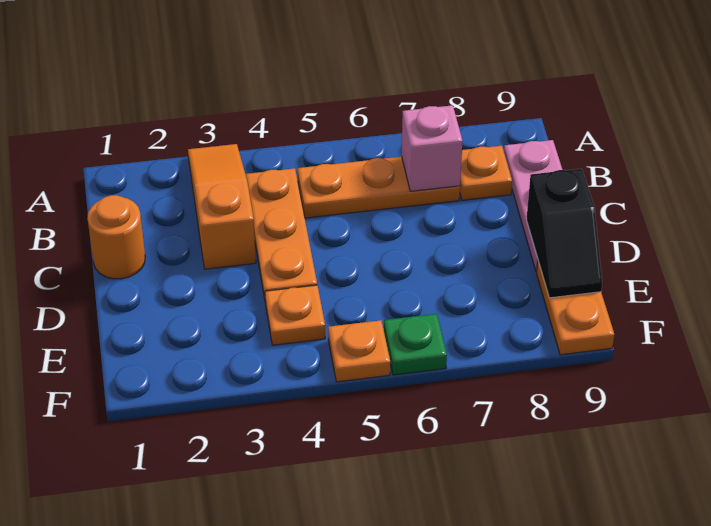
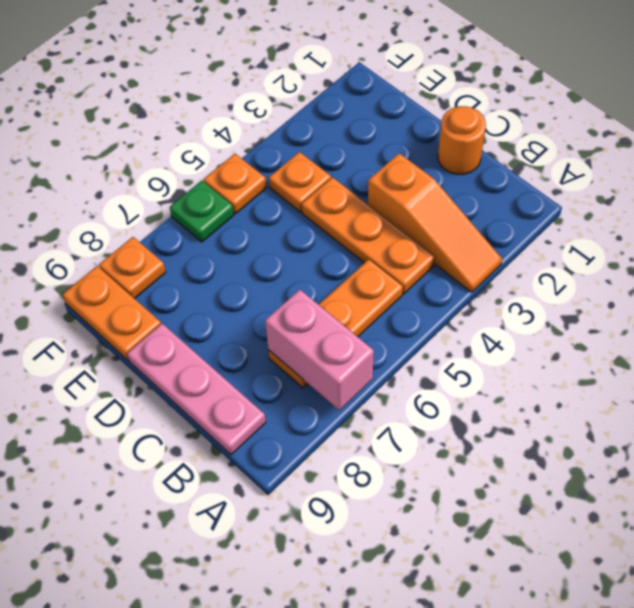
pink brick B7 level 2 -> pink brick A7:B7 level 2
orange plate B8 level 1 -> orange plate F8 level 1
black slope D9:E9 level 2 top D -> none

